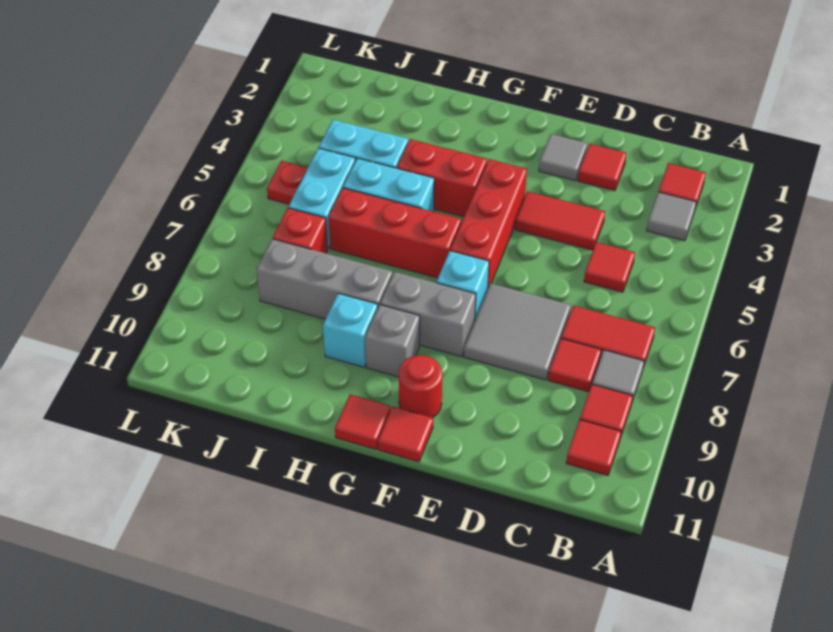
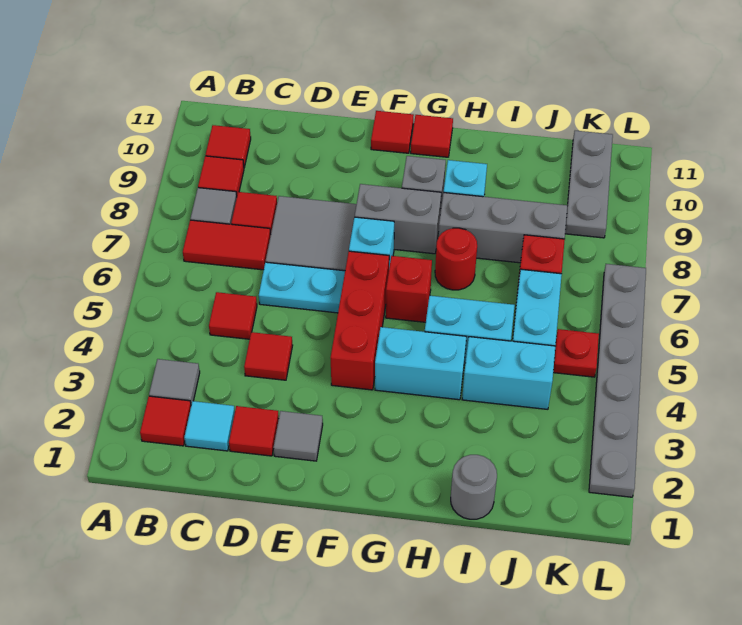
none -> cyan tile C2 level 1
red tile D4:E4 level 1 -> red tile D4 level 1
none -> cyan plate D6:E6 level 1
red round brick F10 level 1 -> red round brick H7 level 1
red brick G4:H4 level 1 -> cyan brick G4:H4 level 1
red brick G6:I6 level 1 -> red brick G6 level 1
none -> grey round brick I1 level 1
none -> grey plate K9:K11 level 1
none -> grey plate L2:L7 level 1

